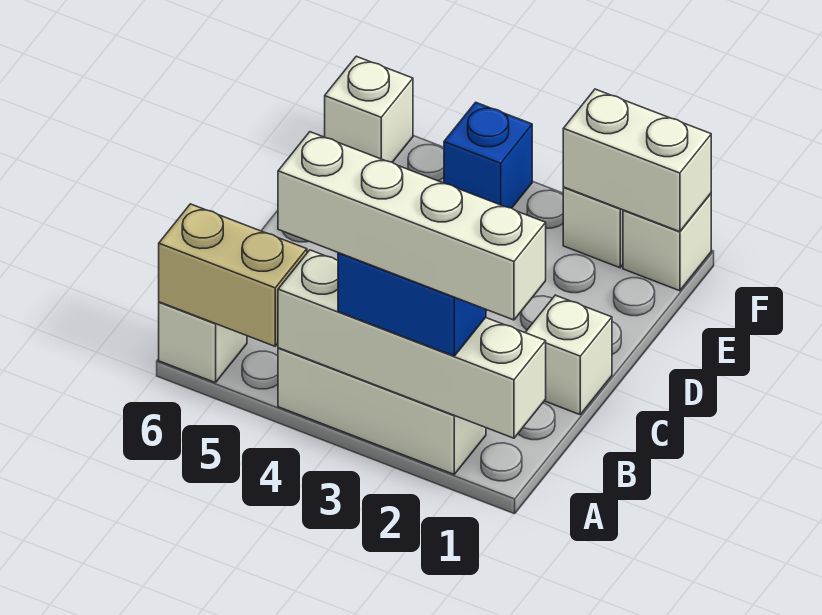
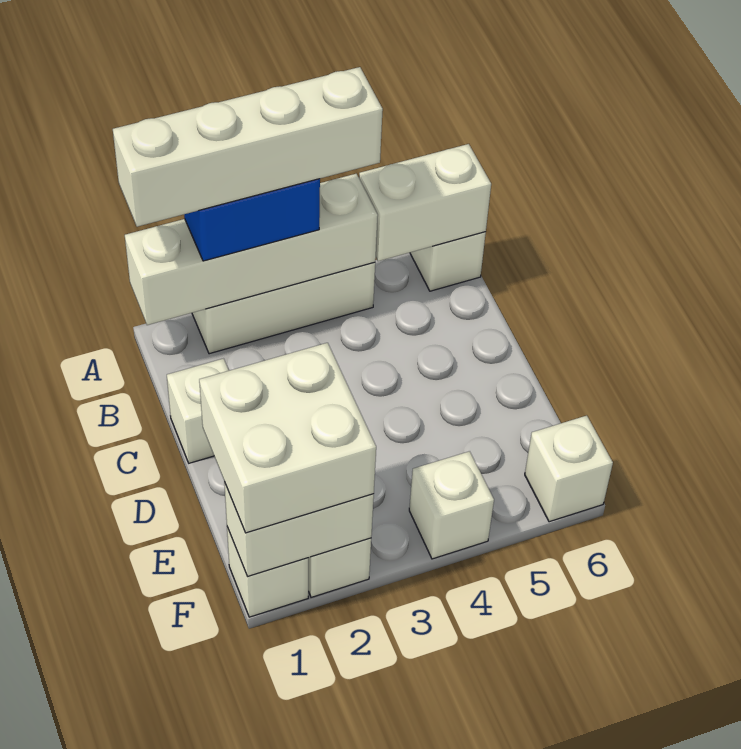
tan brick A5:A6 level 2 -> white brick A5:A6 level 2
none -> white brick E1:F2 level 3
blue brick F4 level 1 -> white brick F4 level 1

